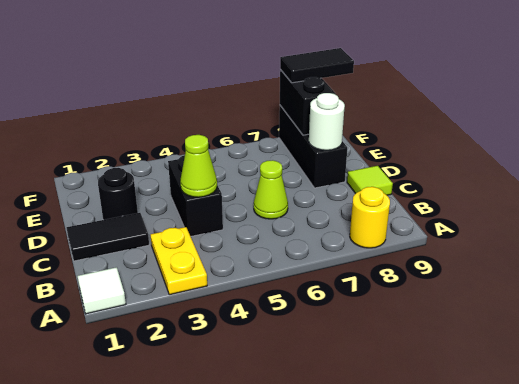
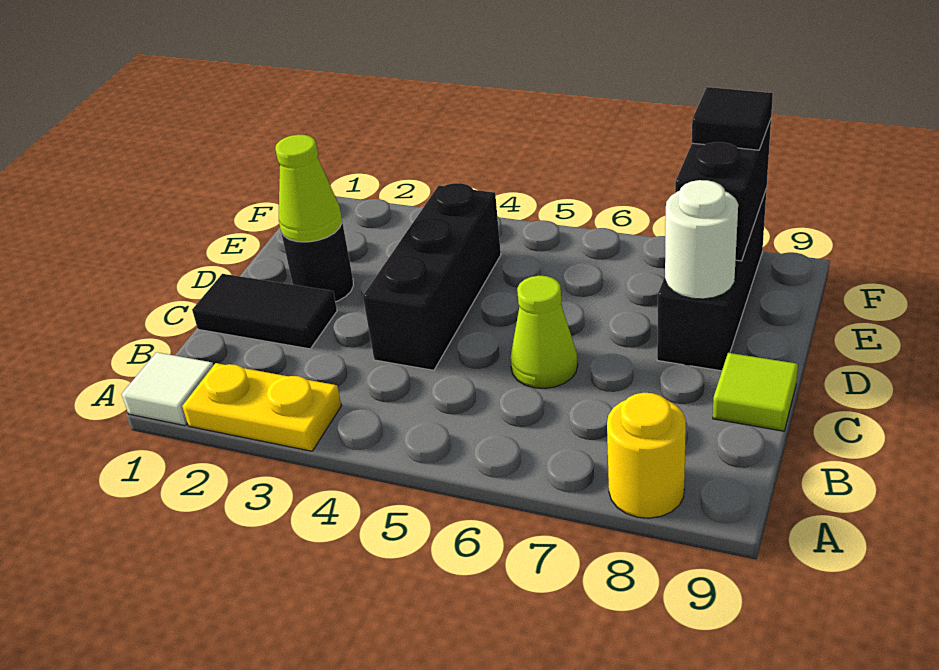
yellow plate A3:B3 level 1 -> yellow plate A2:A3 level 1
black brick C4:D4 level 1 -> black brick C4:E4 level 1
lime cone C4 level 2 -> lime cone D2 level 2
black tile F8:F9 level 3 -> black tile F8 level 3

